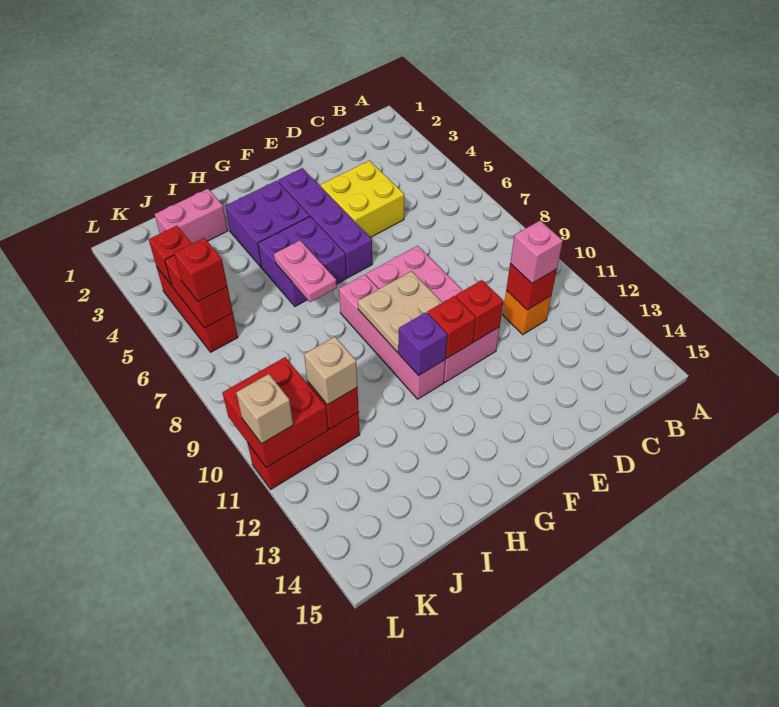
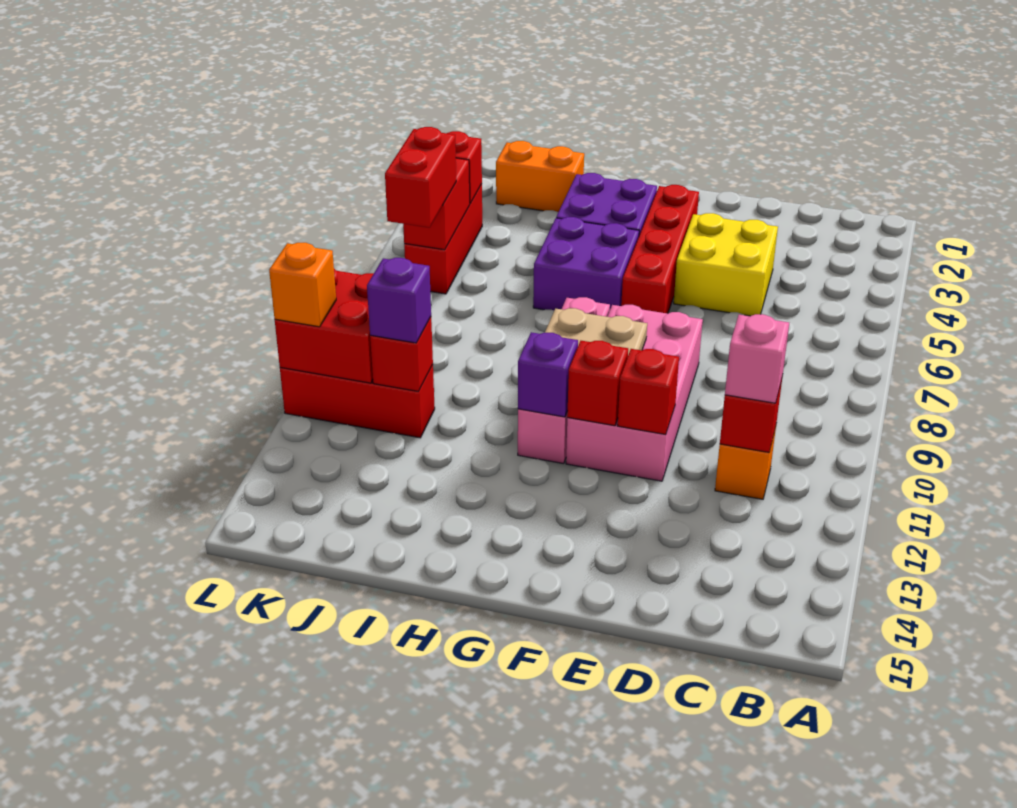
purple brick F3:F6 level 1 -> red brick F3:F6 level 1
pink plate H6:H7 level 2 -> none
pink brick I2:J2 level 1 -> orange brick I2:J2 level 1
tan brick J11 level 3 -> purple brick J11 level 3
red brick K6 level 3 -> red brick K6:K7 level 3
tan brick L11 level 3 -> orange brick L11 level 3

